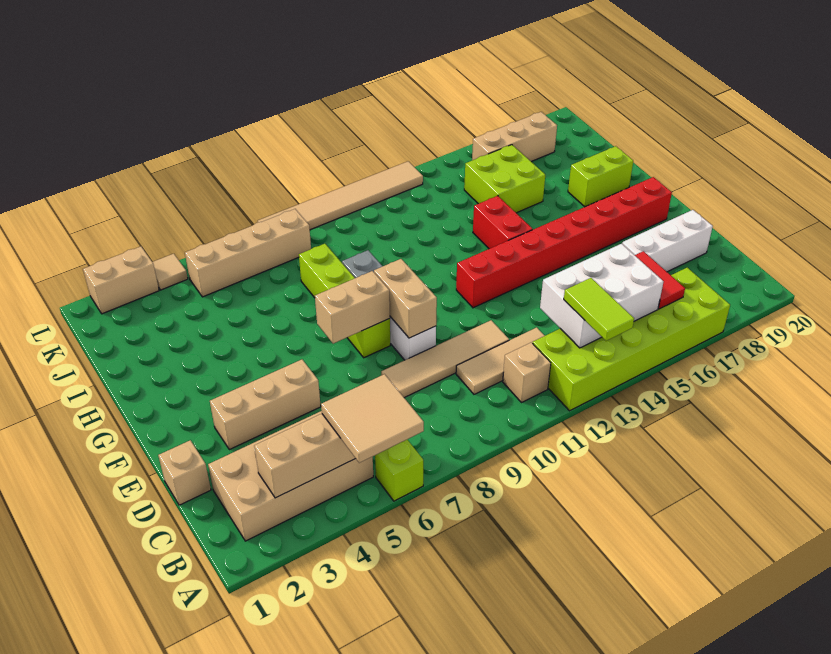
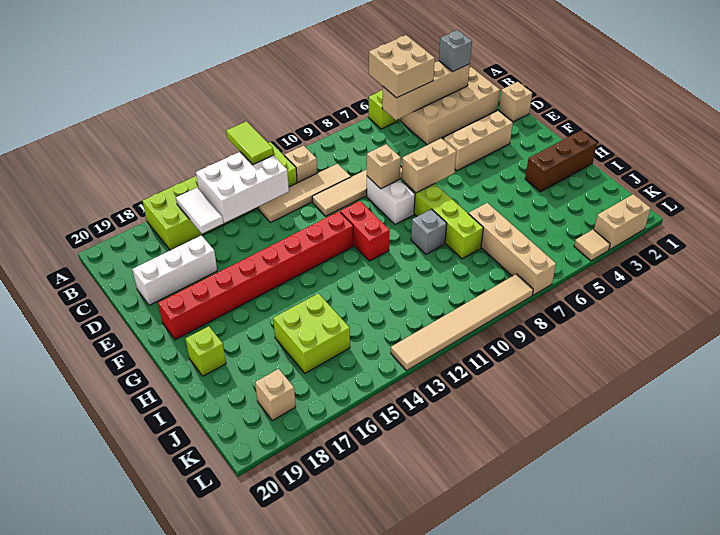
tan tile A5:B6 level 3 -> tan brick A5:B6 level 3
none -> grey brick B3 level 3
red tile B16:C16 level 2 -> white tile B16:C16 level 2
tan tile C10:C12 level 1 -> tan tile C10:C13 level 1
tan brick E9:F9 level 2 -> tan brick E9 level 2
red brick G14:H14 level 1 -> red brick F11:G11 level 1
none -> brown brick H1:H3 level 1
lime brick H18:H19 level 1 -> lime brick H19 level 1
tan brick K5:K8 level 1 -> tan brick I7:L7 level 1
tan brick K16:K18 level 1 -> tan brick K18 level 1

